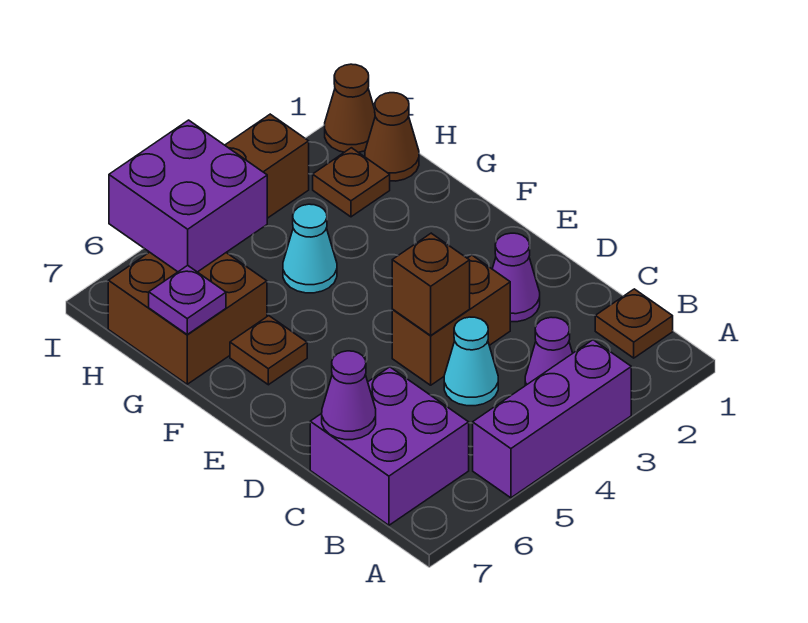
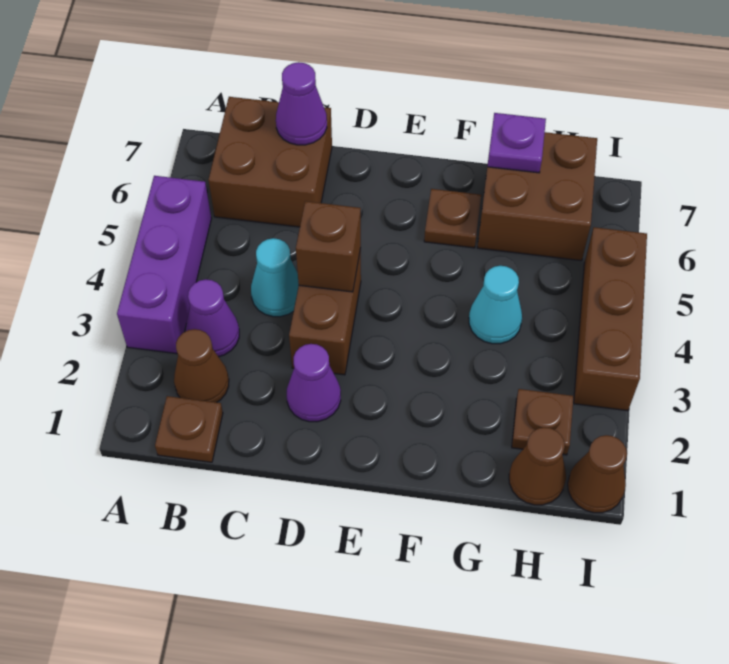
none -> brown cone B2 level 1
purple brick B6:C7 level 1 -> brown brick B6:C7 level 1
purple brick H5:I6 level 2 -> none

